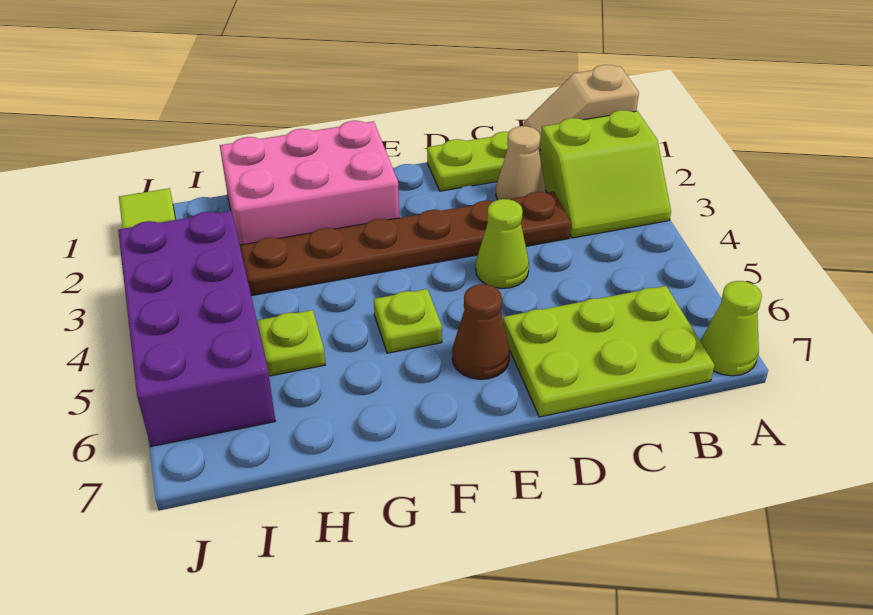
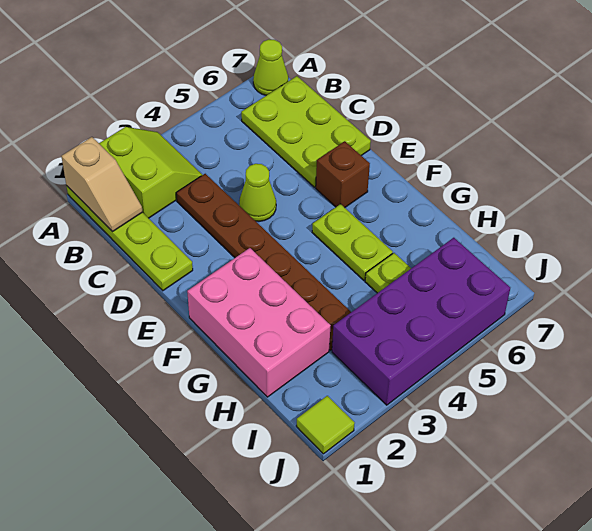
tan cone C2 level 1 -> none
brown cone E6 level 1 -> brown brick E6 level 1
lime plate F5 level 1 -> lime plate F5:G5 level 1

